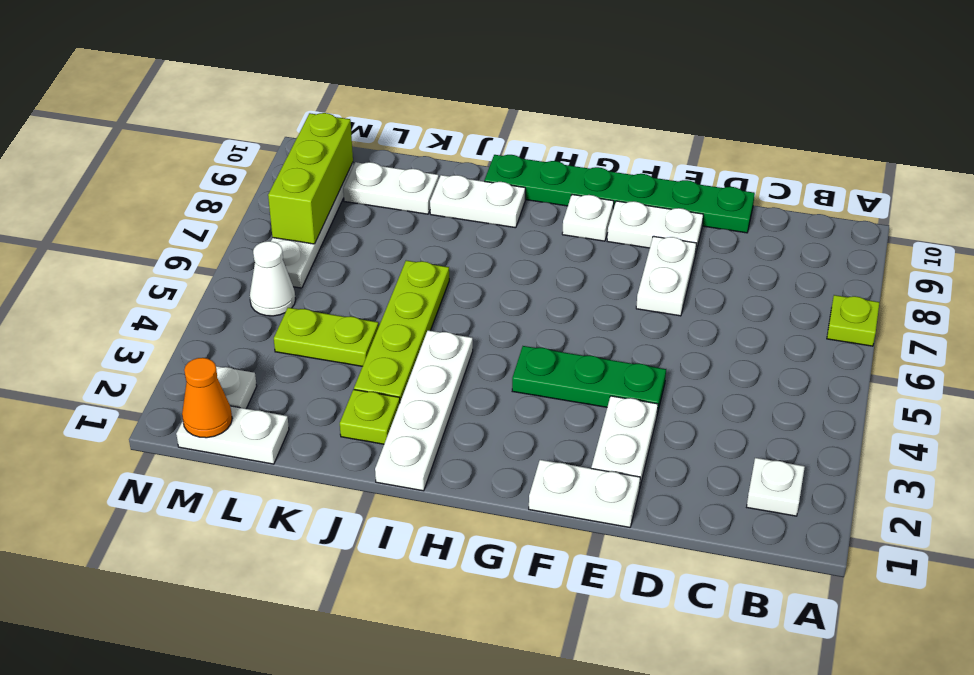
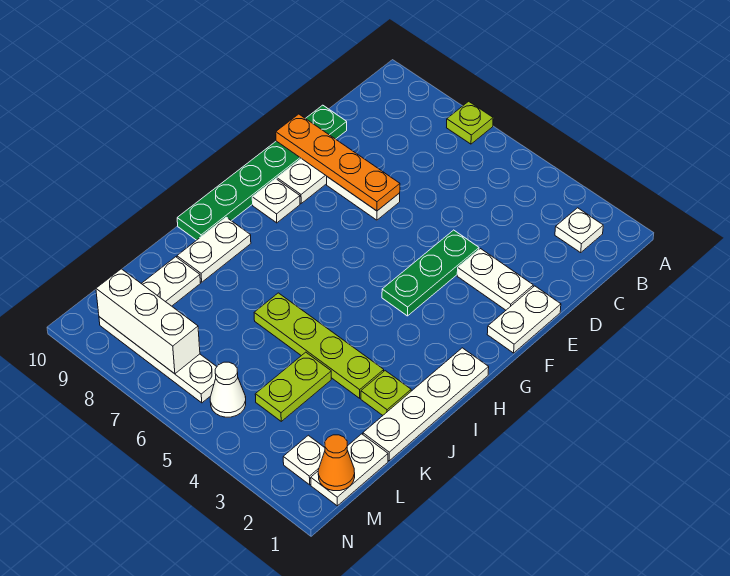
none -> orange plate E7:E10 level 2
white plate I1:I4 level 1 -> white plate H1:K1 level 1
lime brick M7:M9 level 2 -> white brick M7:M9 level 2

